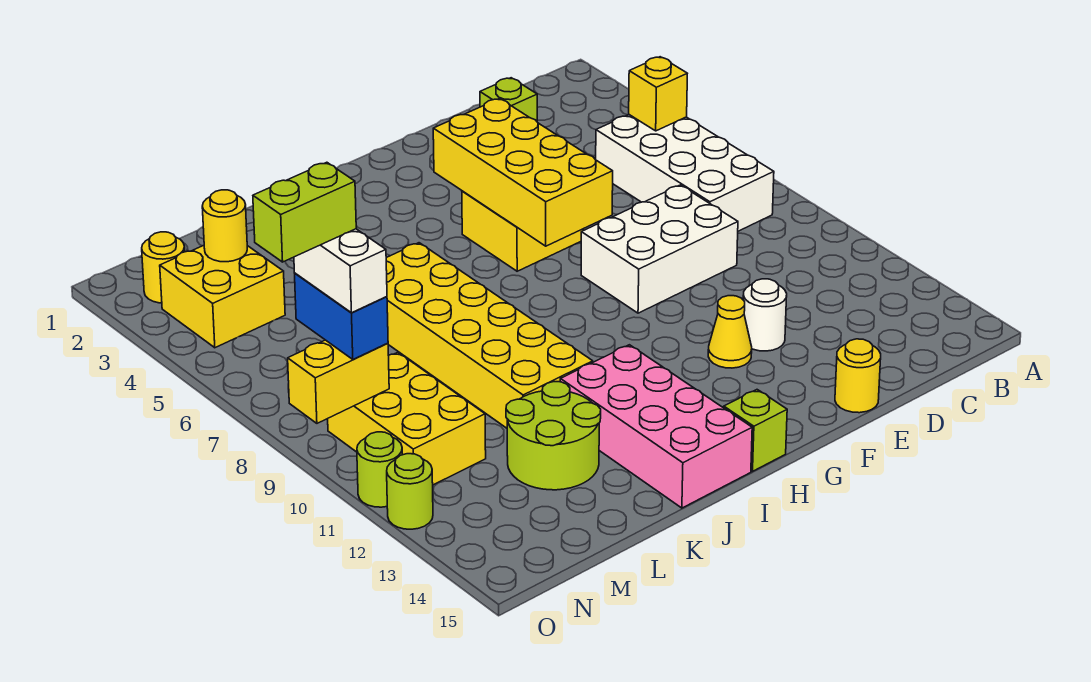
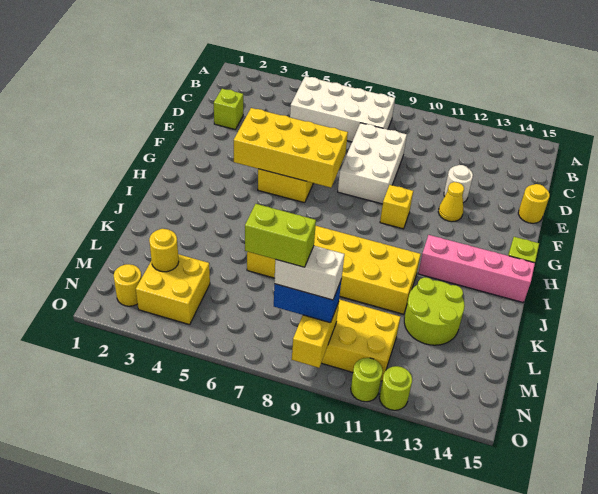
yellow brick B5 level 2 -> yellow brick G10 level 1
pink brick I12:J15 level 1 -> pink brick I12:I15 level 1
lime brick N8:O8 level 5 -> lime brick N7:N8 level 5

